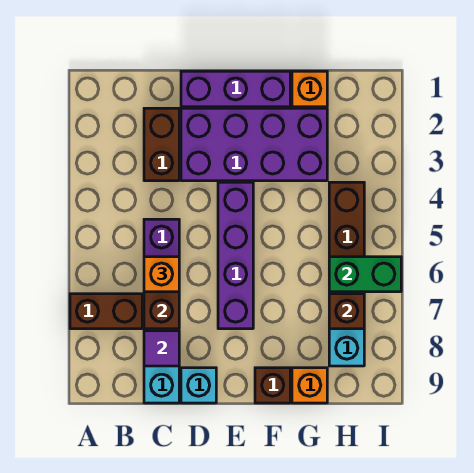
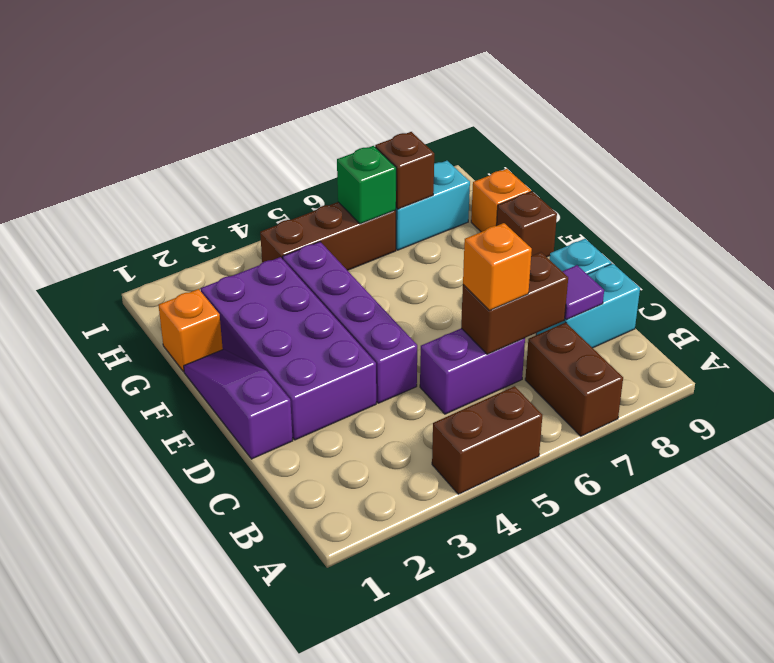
brown brick C2:C3 level 1 -> brown brick A4:A5 level 1
purple brick D1:F1 level 1 -> purple slope D1:F1 level 1 top D
purple brick E4:E7 level 1 -> purple brick D4:G4 level 1
green brick H6:I6 level 2 -> green brick H6 level 2

